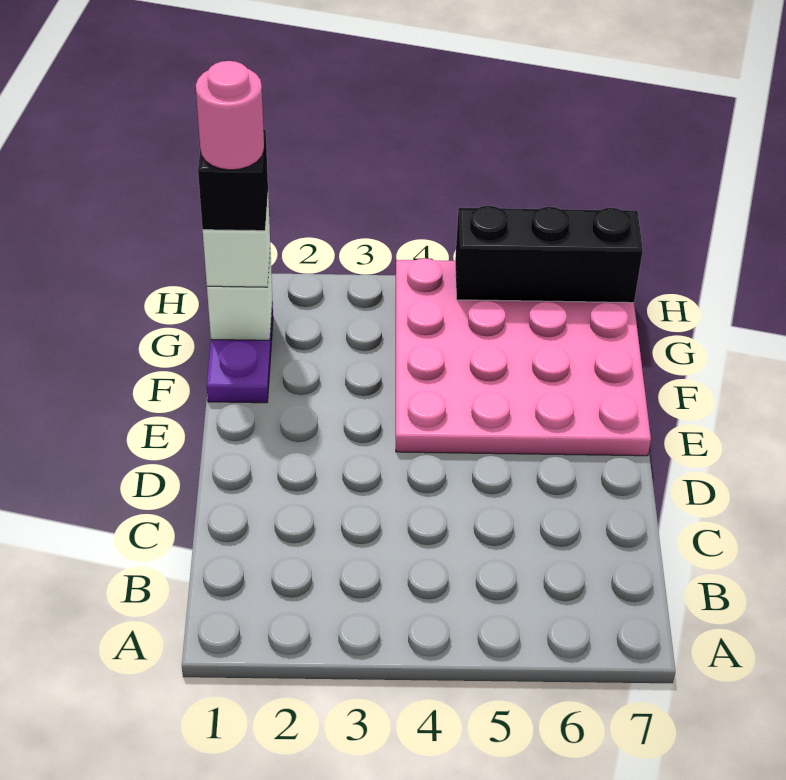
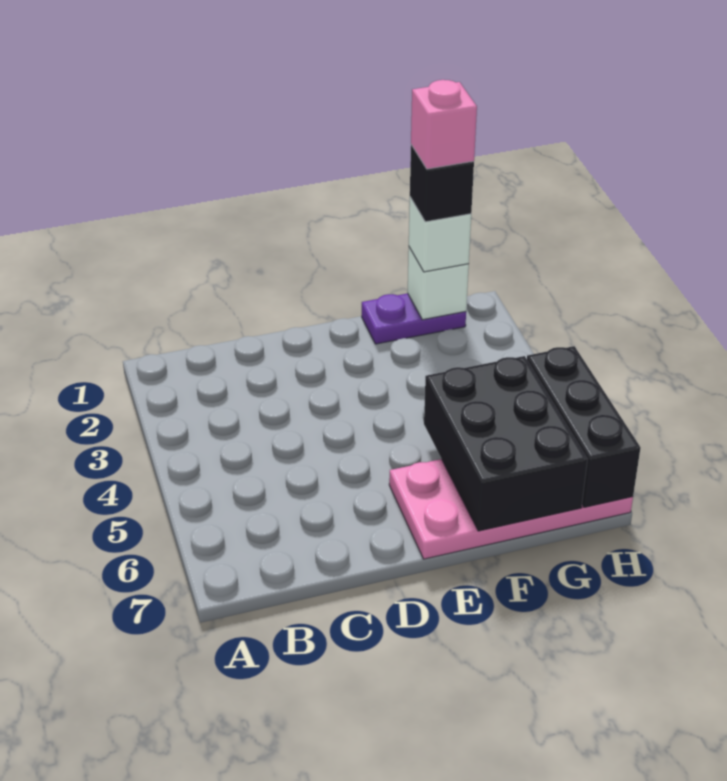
pink plate E4:H7 level 1 -> pink plate E6:H7 level 1
none -> black brick F5:G7 level 2
pink round brick G1 level 5 -> pink brick G1 level 5

